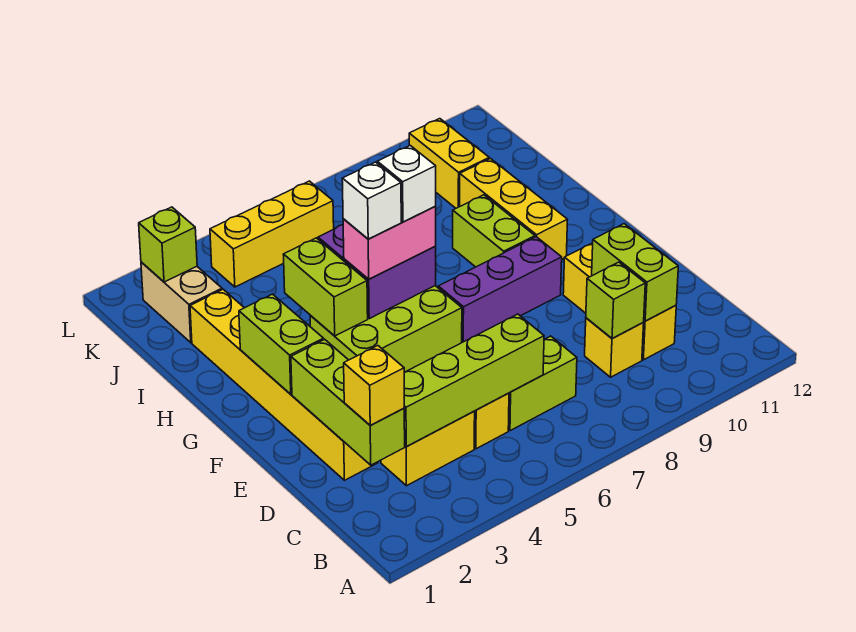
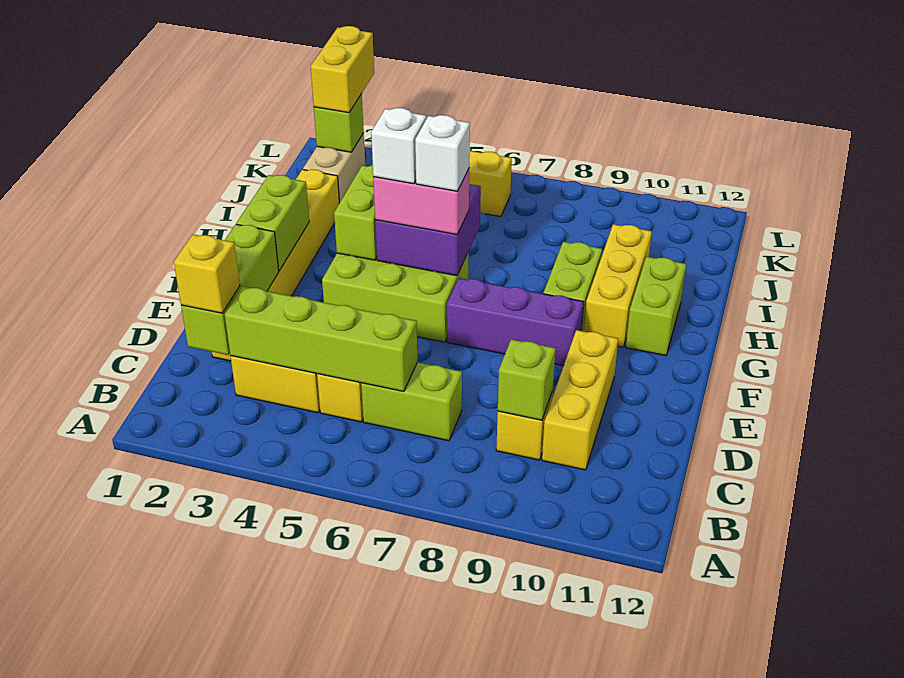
lime brick C10:D10 level 2 -> lime brick G11:H11 level 1
yellow brick J10:K10 level 1 -> yellow brick K2:L2 level 3

